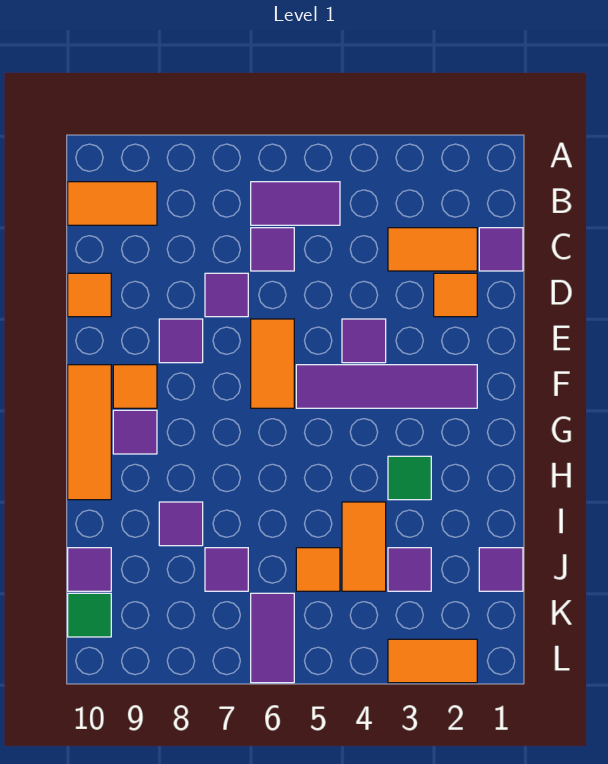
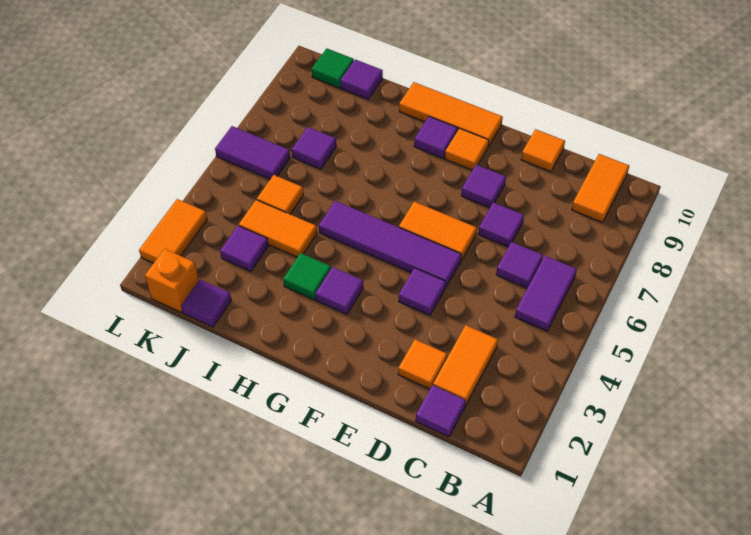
purple tile F2:F5 level 1 -> purple tile E5:H5 level 1
purple tile I8 level 1 -> purple tile G3 level 1
none -> orange brick K1 level 1

